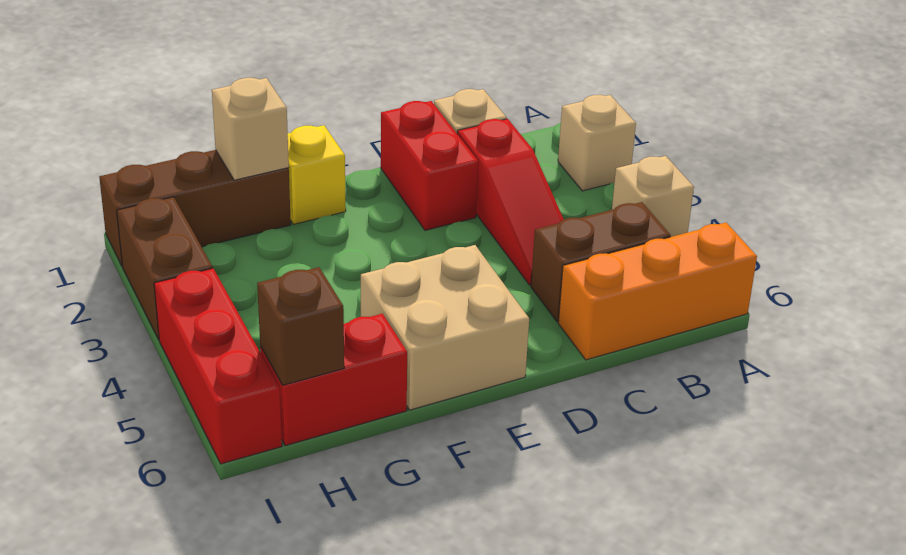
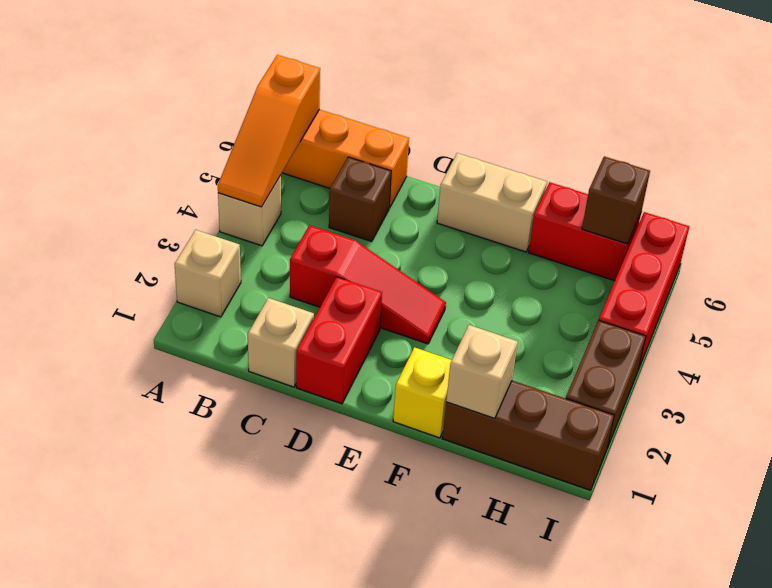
none -> orange slope A4:A6 level 2 top 6
brown brick B5:C5 level 1 -> brown brick C5 level 1
red slope C2:C4 level 1 top 2 -> red slope C3:E3 level 1 top C
tan brick E5:F6 level 1 -> tan brick E6:F6 level 1

